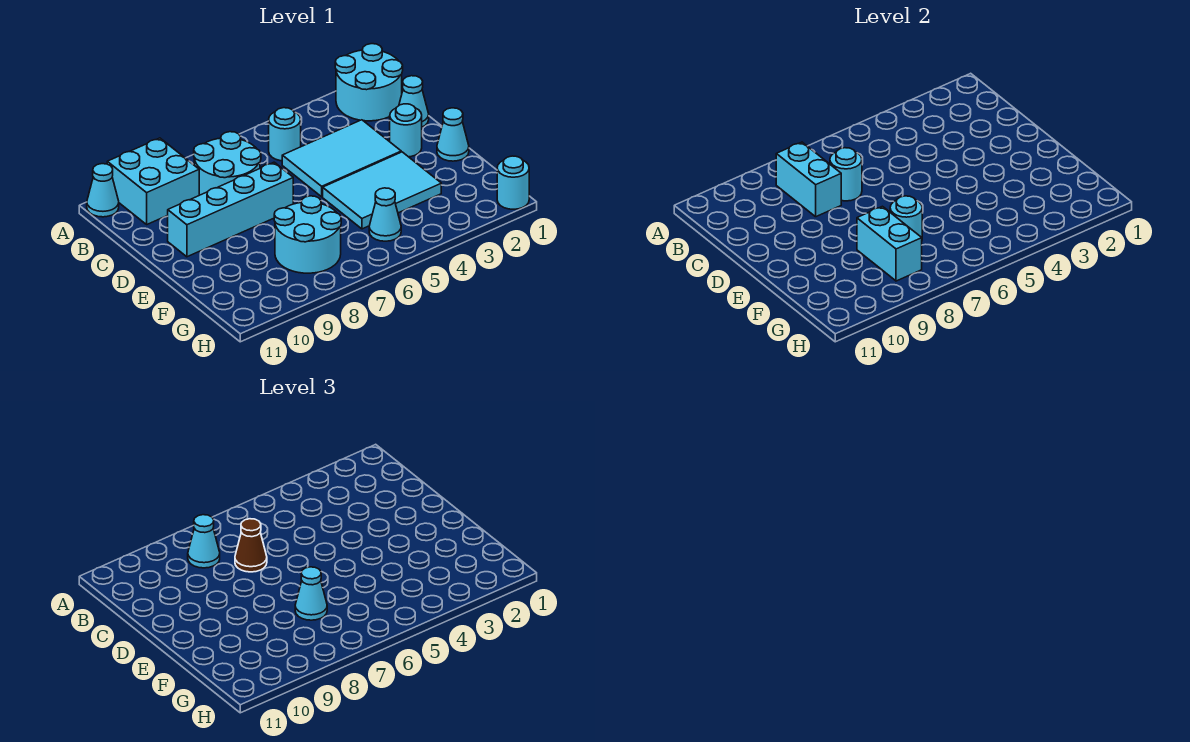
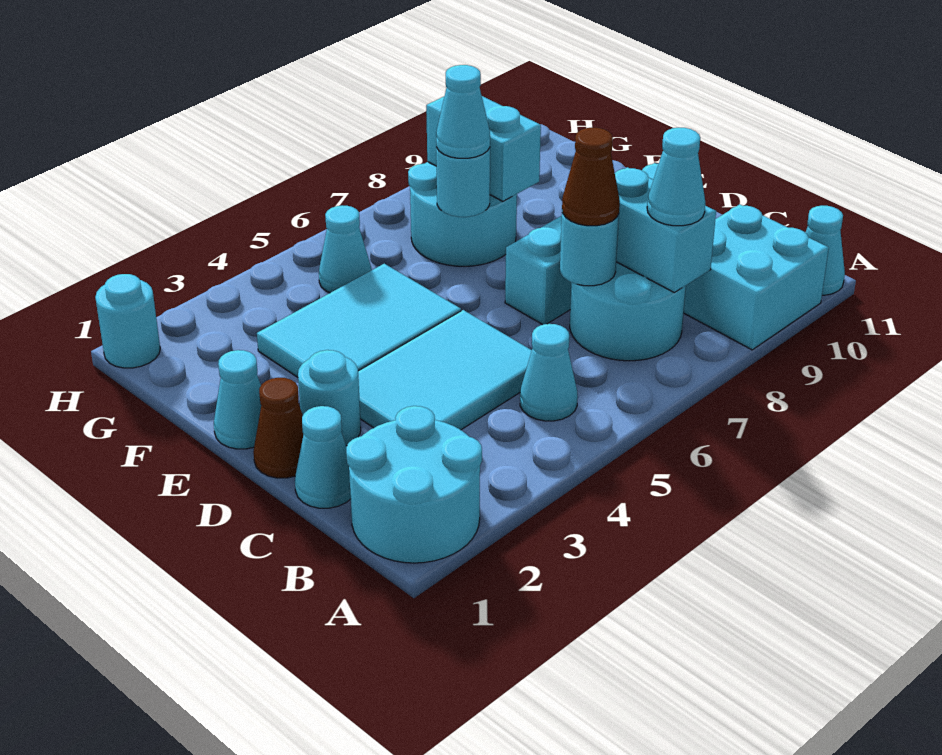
cyan round brick B5 level 1 -> cyan cone B5 level 1
none -> brown cone D1 level 1

